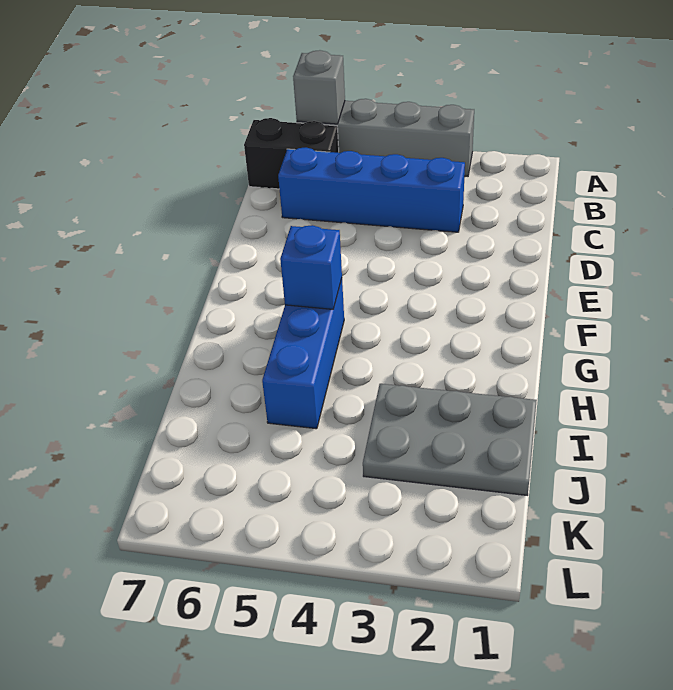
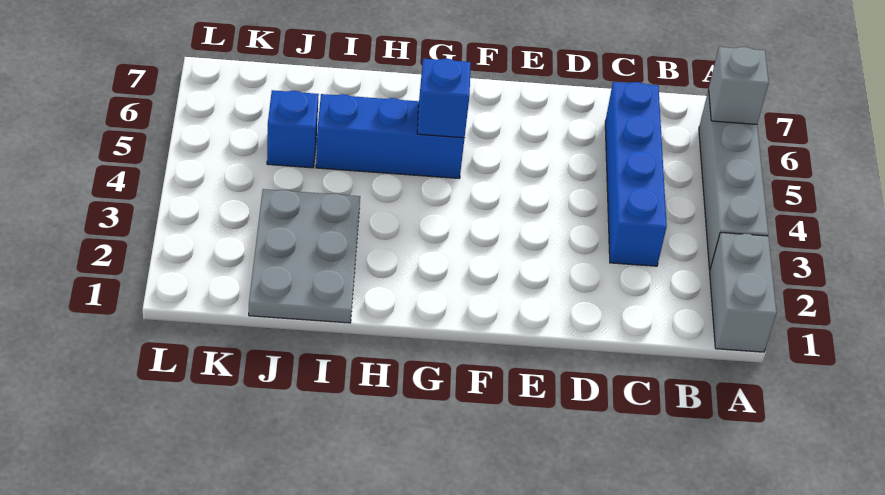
none -> grey brick A1:A2 level 1
black brick B6:B7 level 1 -> none
none -> blue brick J5 level 1

